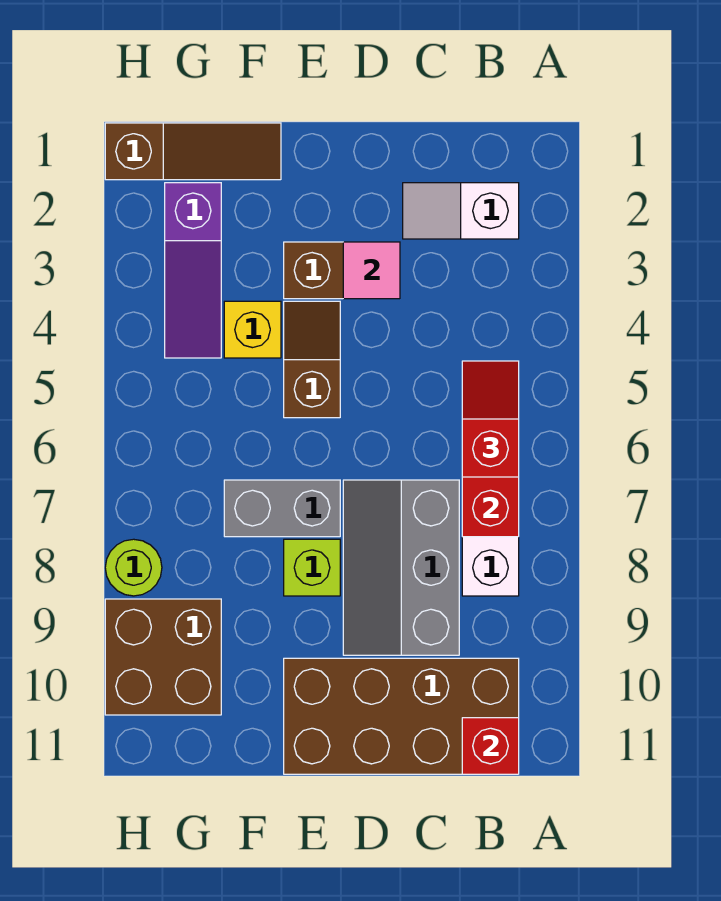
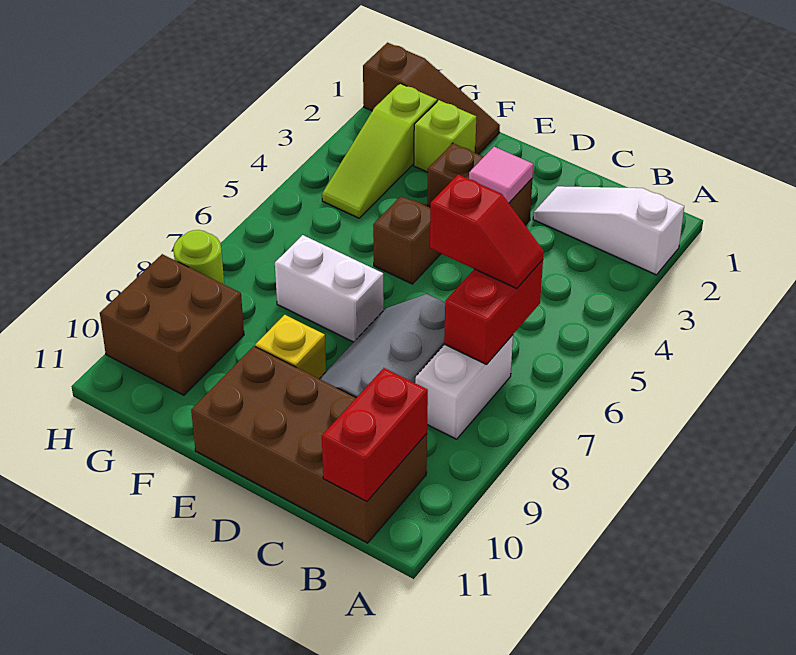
white slope B2:C2 level 1 top B -> white slope A2:C2 level 1 top A
red slope B5:B6 level 3 top 6 -> red slope B6:C6 level 3 top C
red brick B11 level 2 -> red brick B10:B11 level 2
grey brick E7:F7 level 1 -> white brick E7:F7 level 1
lime brick E8 level 1 -> lime brick F2 level 1
yellow brick F4 level 1 -> yellow brick E9 level 1
purple slope G2:G4 level 1 top 2 -> lime slope G2:G4 level 1 top 2

